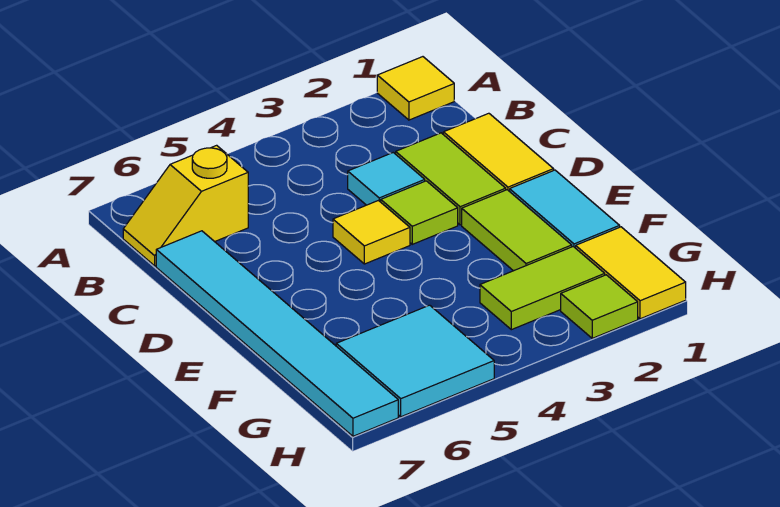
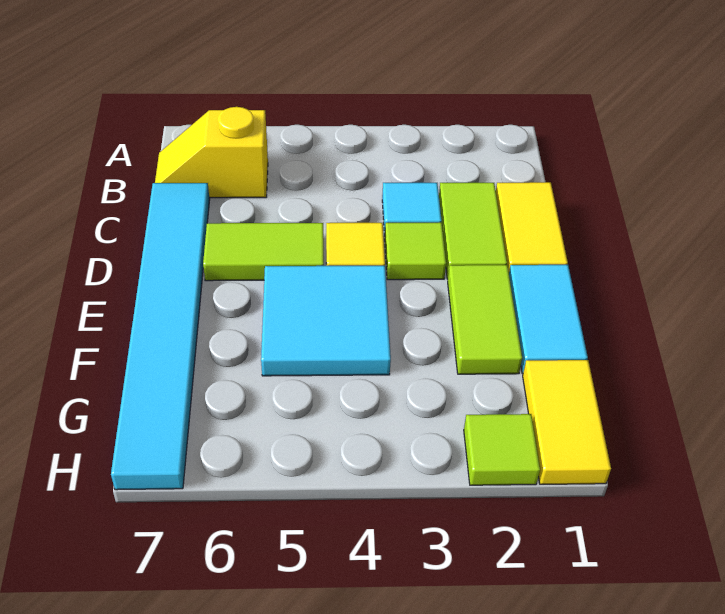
yellow tile A1 level 1 -> none
lime tile G2:G3 level 1 -> lime tile D5:D6 level 1
cyan tile G5:H6 level 1 -> cyan tile E4:F5 level 1

